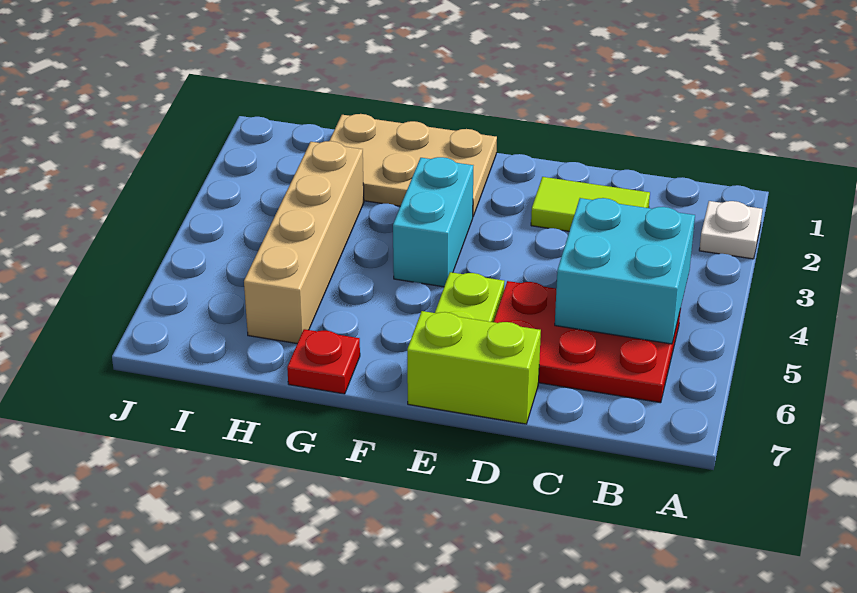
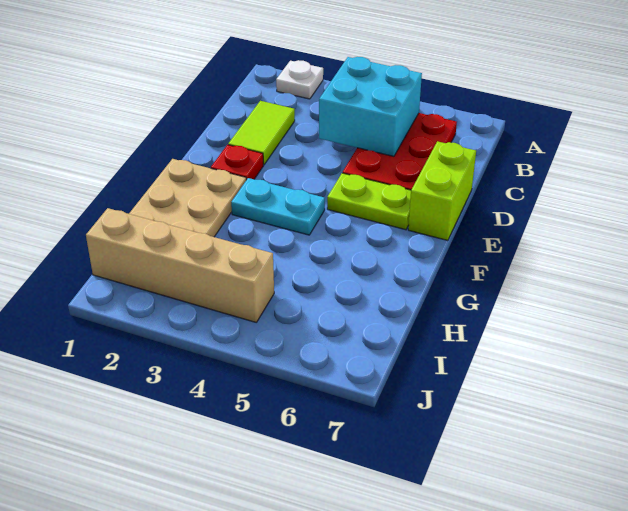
cyan brick F3:F4 level 1 -> cyan plate F3:F4 level 1
red plate G7 level 1 -> red plate E2 level 1
tan brick H3:H6 level 1 -> tan brick I1:I4 level 1

